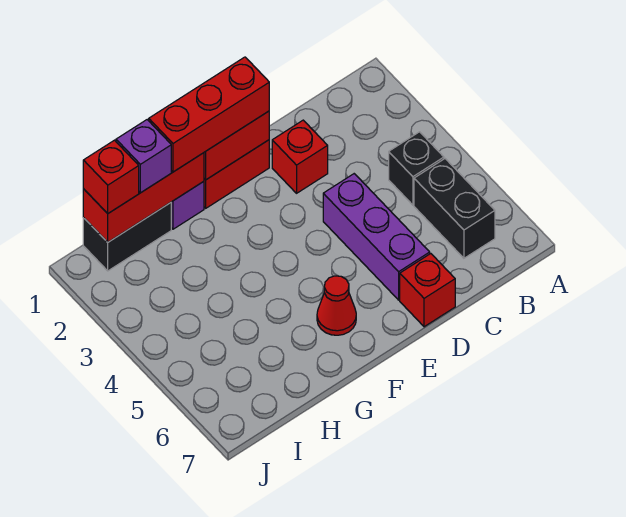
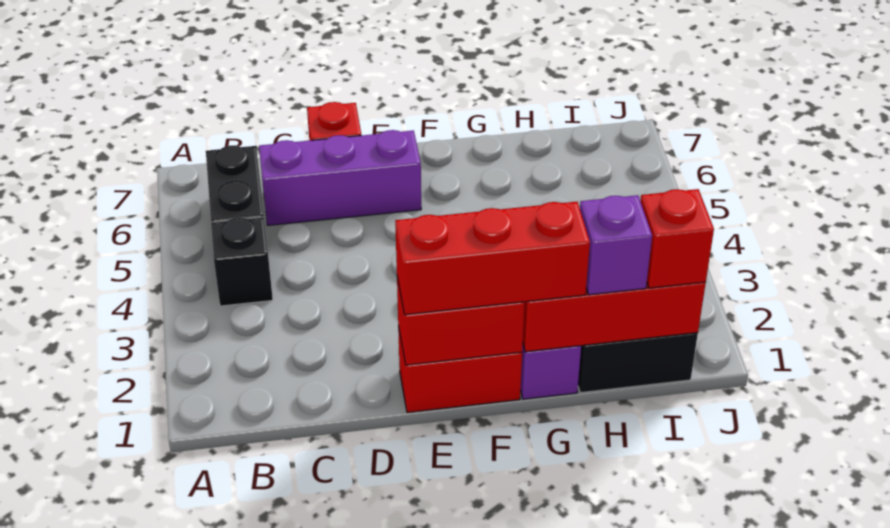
red brick D2 level 1 -> none
purple brick D4:D6 level 1 -> purple brick C6:E6 level 1
red cone F6 level 1 -> none

